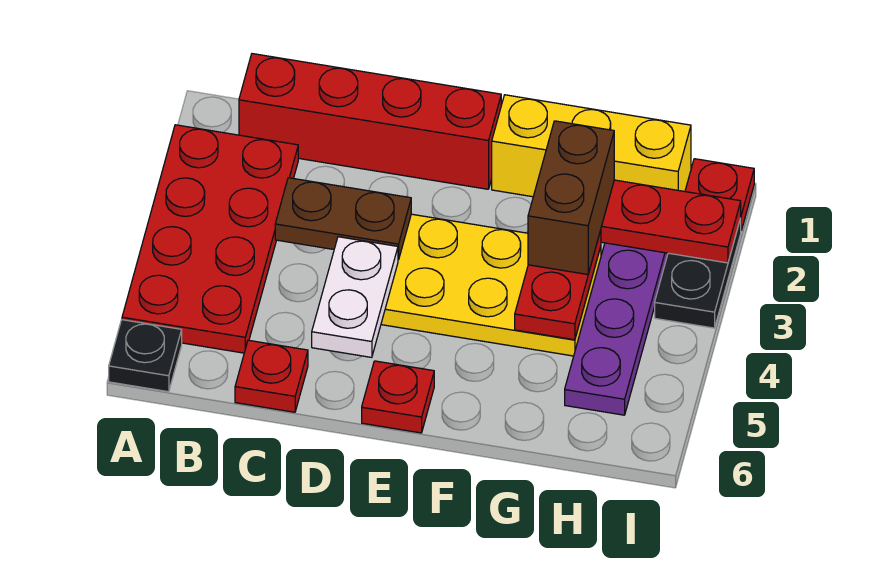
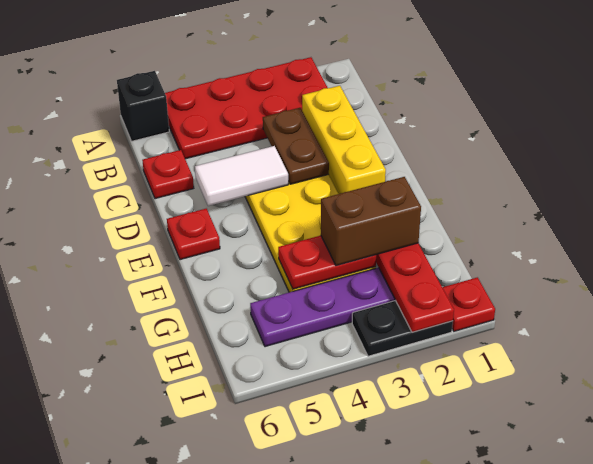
black plate A6 level 1 -> black brick A6 level 1
red brick B1:E1 level 1 -> none
white plate D4:D5 level 2 -> white tile D4:D5 level 2
yellow brick F1:H1 level 1 -> yellow brick C2:E2 level 1

